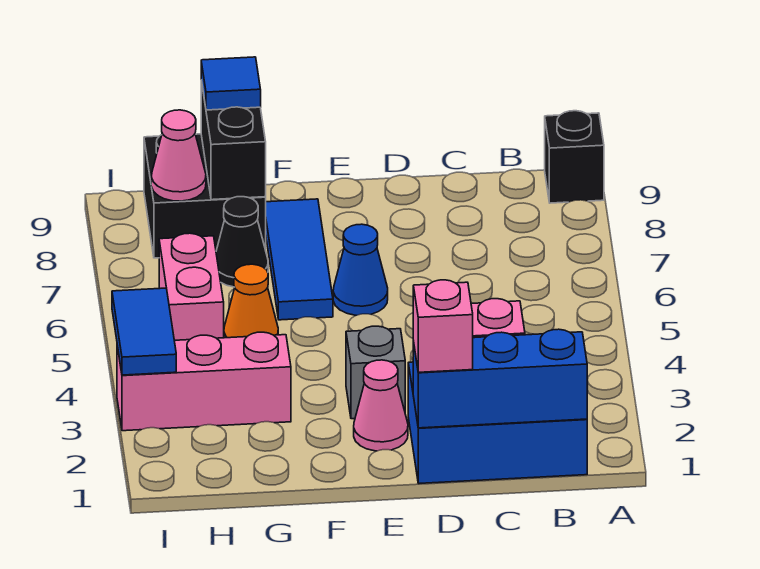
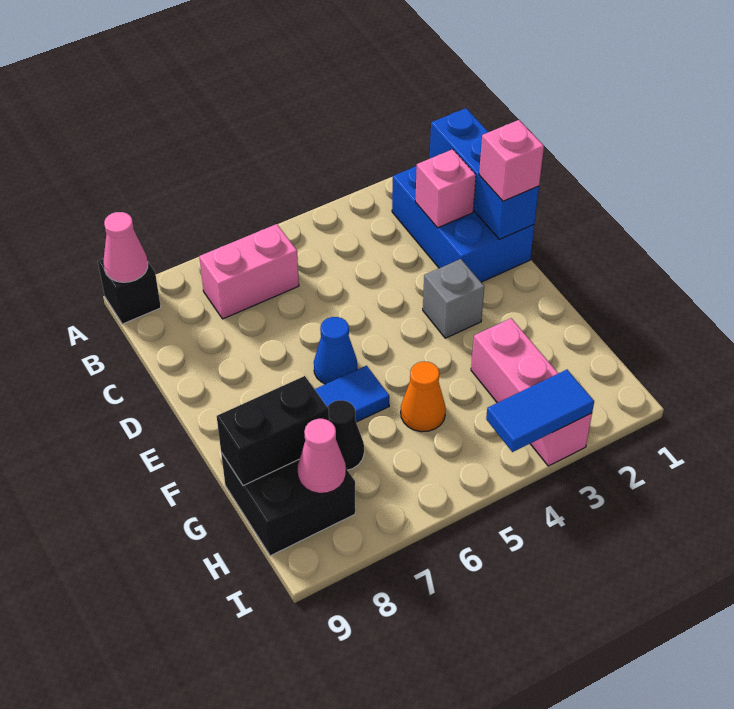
pink cone E2 level 1 -> pink cone A9 level 2
blue tile G9 level 3 -> none
pink brick H5:H6 level 1 -> pink brick B6:B7 level 1

